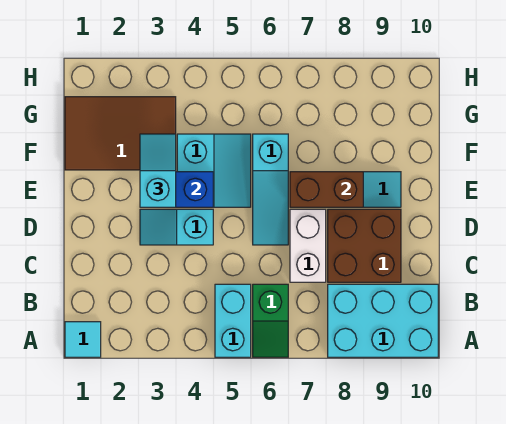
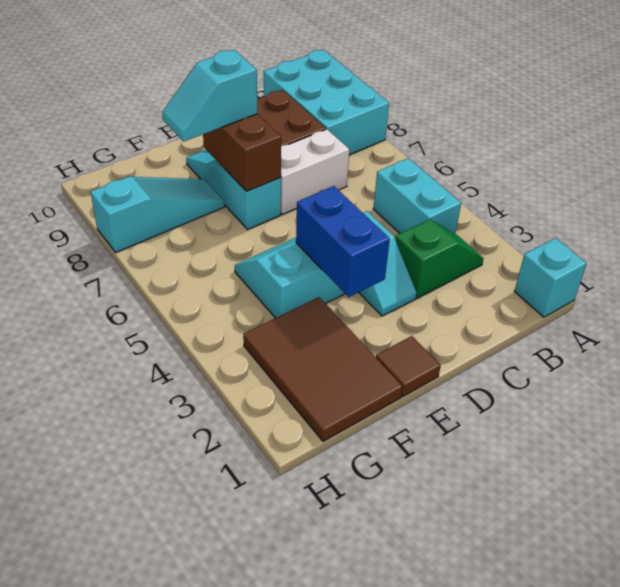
cyan tile A1 level 1 -> cyan brick A1 level 1
cyan brick A5:B5 level 1 -> cyan brick B4:B5 level 1
green slope A6:B6 level 1 top B -> green slope B3:C3 level 1 top C
cyan slope D6:F6 level 1 top F -> cyan slope F8:H8 level 1 top H
none -> brown tile E1 level 1
cyan slope E3:F3 level 3 top E -> cyan slope E8:F8 level 3 top E

